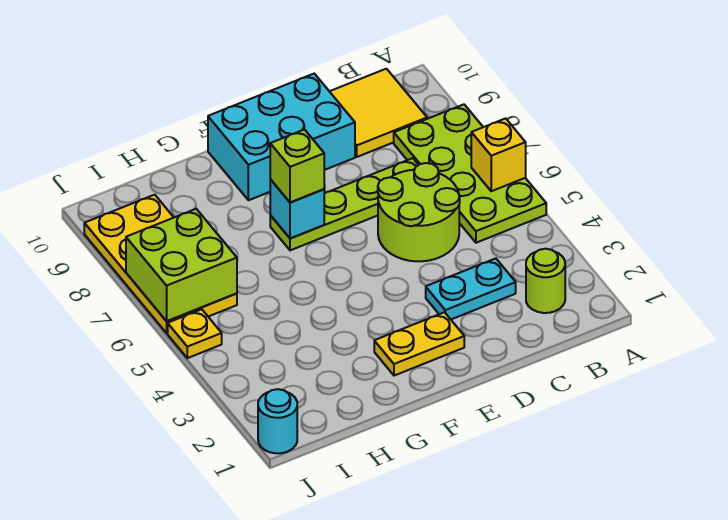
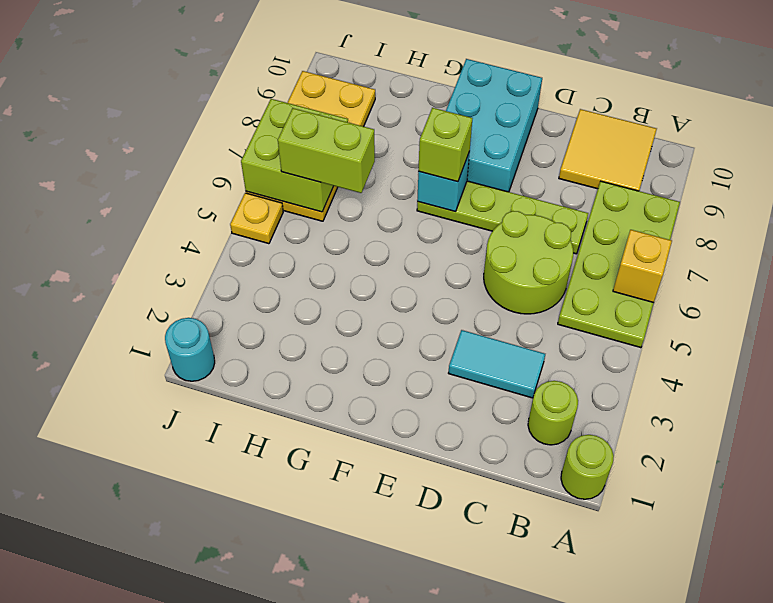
none -> lime round brick A1 level 1
cyan plate C3:D3 level 1 -> cyan tile C3:D3 level 1
cyan brick D9:F10 level 1 -> cyan brick E8:F10 level 1
yellow plate E2:F2 level 1 -> none
none -> lime brick H6:I6 level 3

